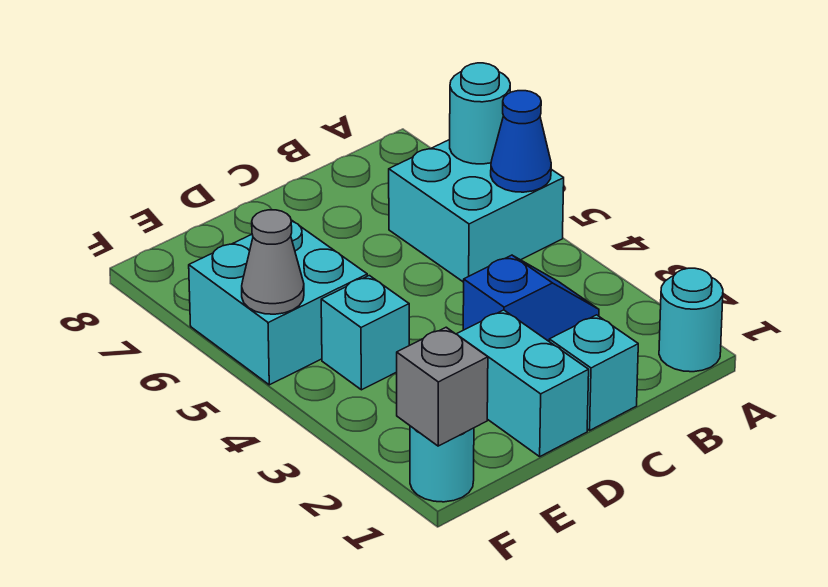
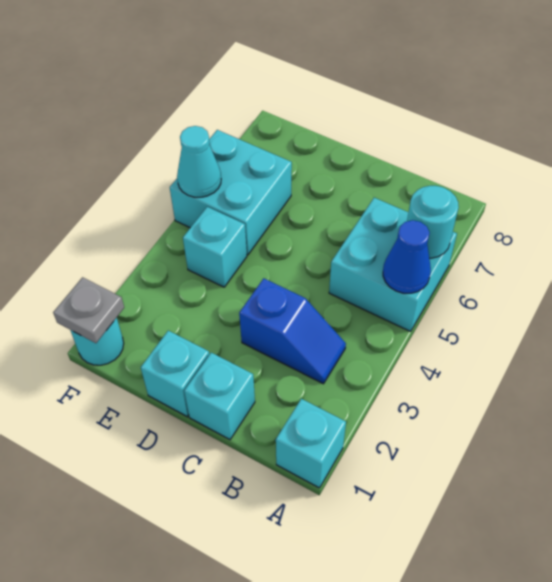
cyan round brick A1 level 1 -> cyan brick A1 level 1
cyan brick D1:D2 level 1 -> cyan brick D1 level 1
grey brick F1 level 2 -> grey plate F1 level 2
grey cone F5 level 2 -> cyan cone F5 level 2

